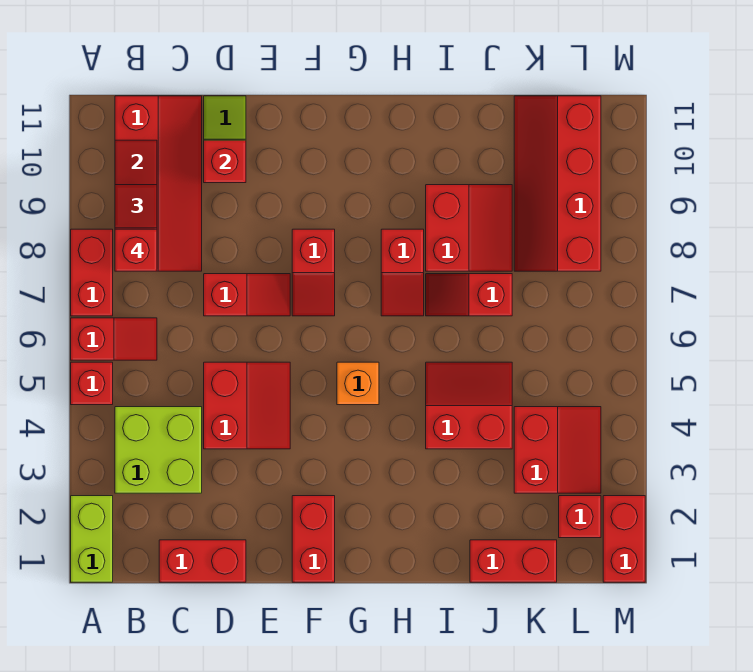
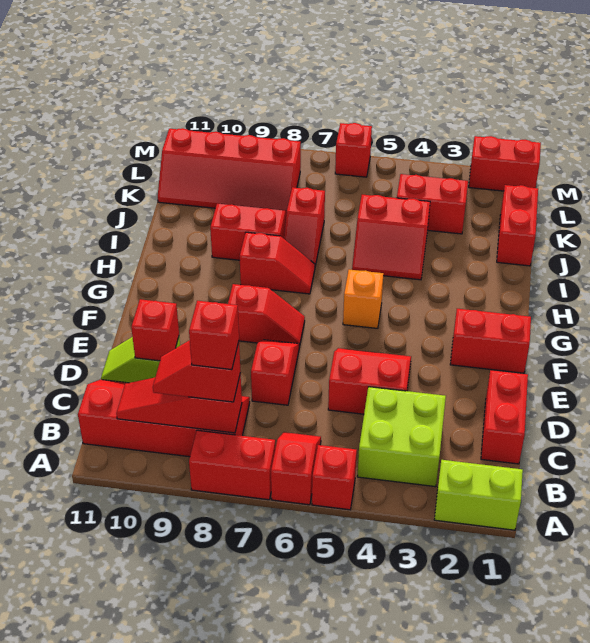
red slope I4:J5 level 1 top 4 -> red slope I4:J5 level 1 top J
red brick L2 level 1 -> red brick M6 level 1

